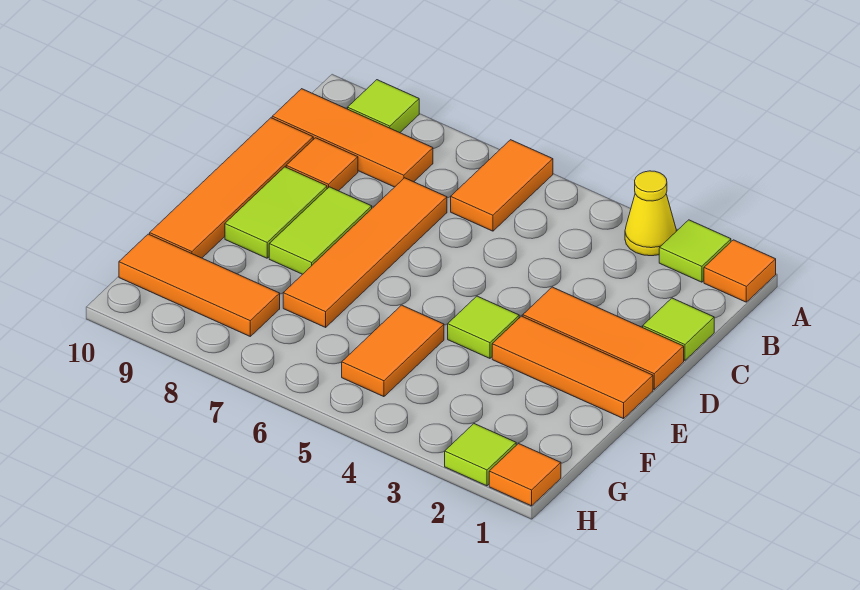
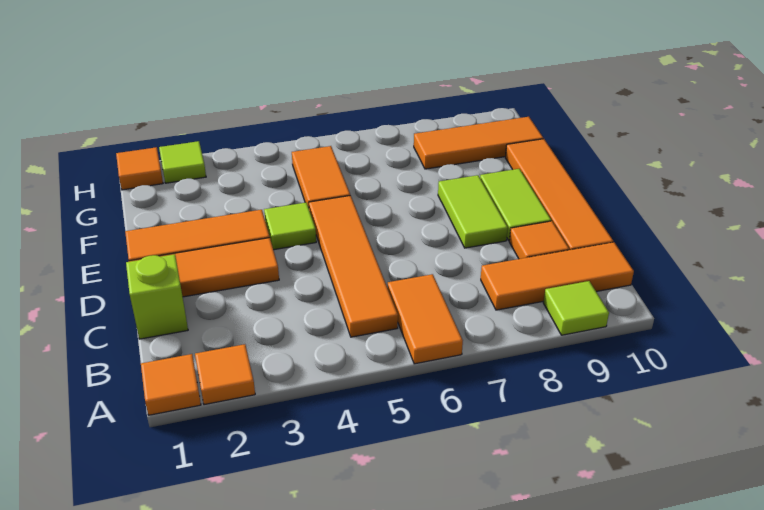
lime tile A2 level 1 -> orange tile A2 level 1
yellow cone A3 level 1 -> none
lime tile C1 level 1 -> lime brick C1 level 1
orange tile C7:F7 level 1 -> orange tile B5:E5 level 1

